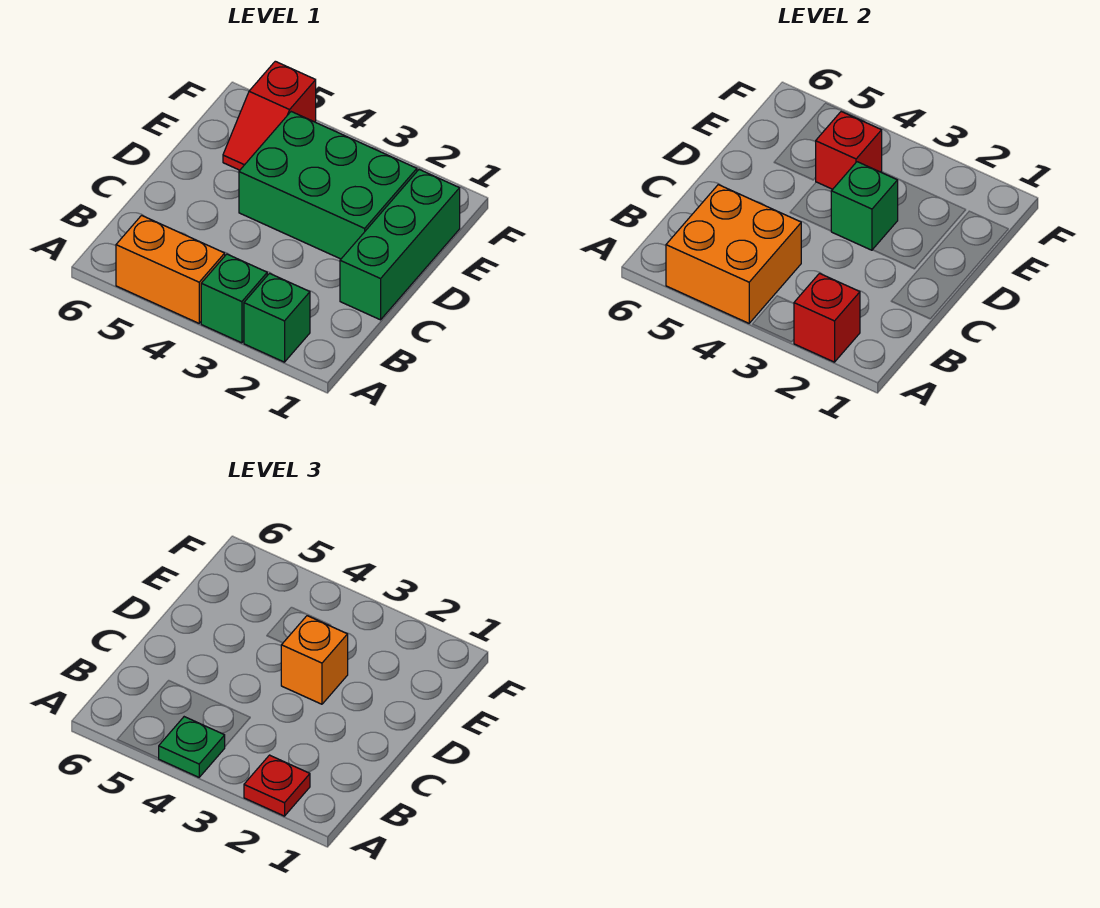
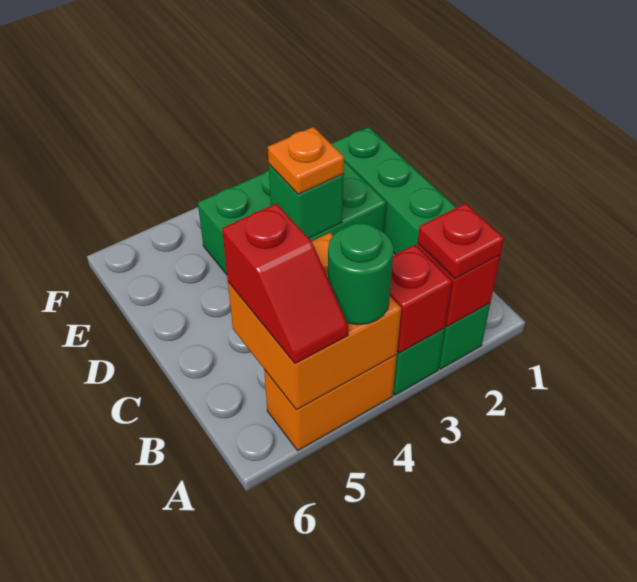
green plate A4 level 3 -> green round brick A4 level 3
orange brick D3 level 3 -> orange plate D3 level 3
red brick E4 level 2 -> red brick A3 level 2
red slope E5:F5 level 1 top F -> red slope A5:B5 level 3 top B

